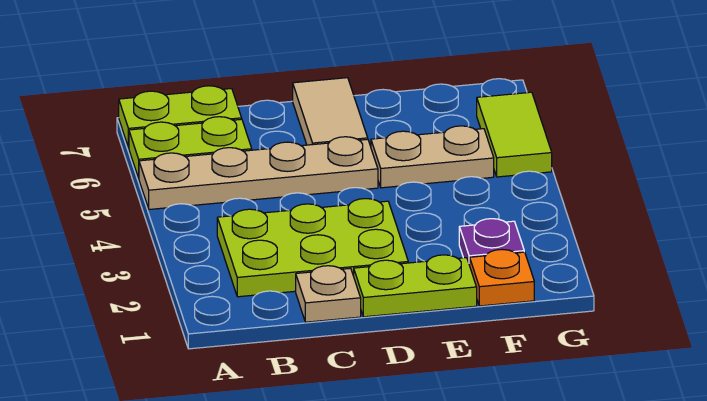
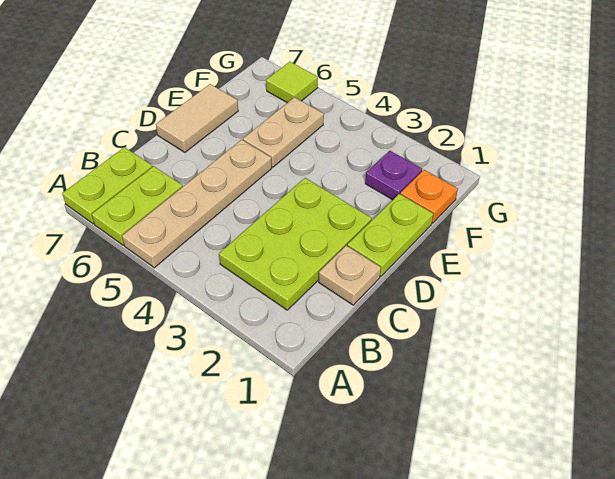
tan tile D6:D7 level 1 -> tan tile D7:E7 level 1
lime tile G5:G6 level 1 -> lime tile G6 level 1

